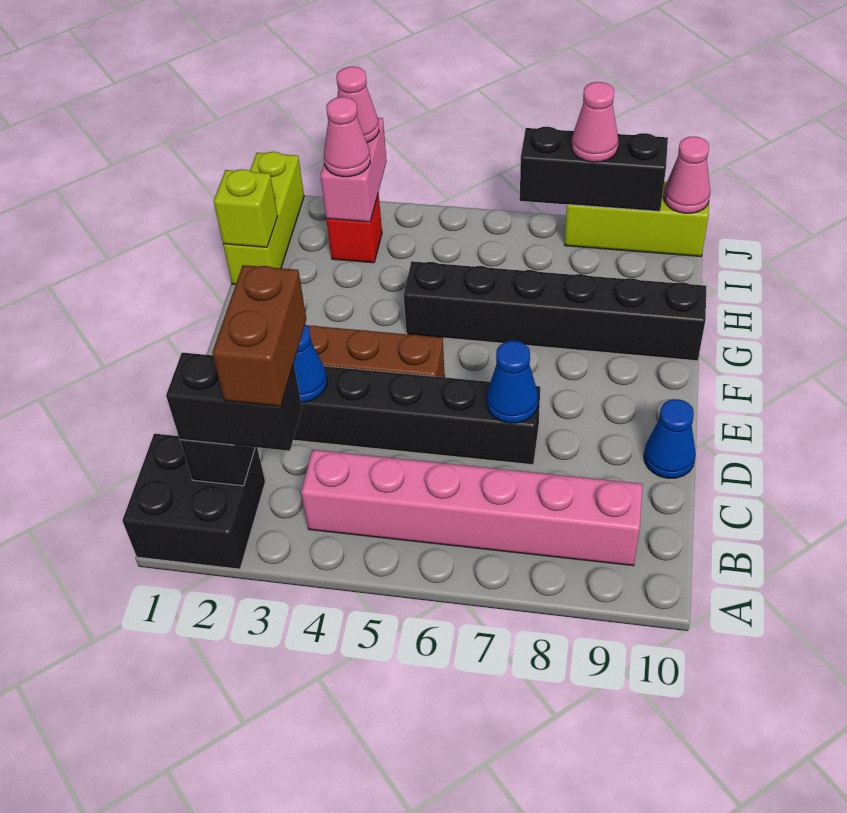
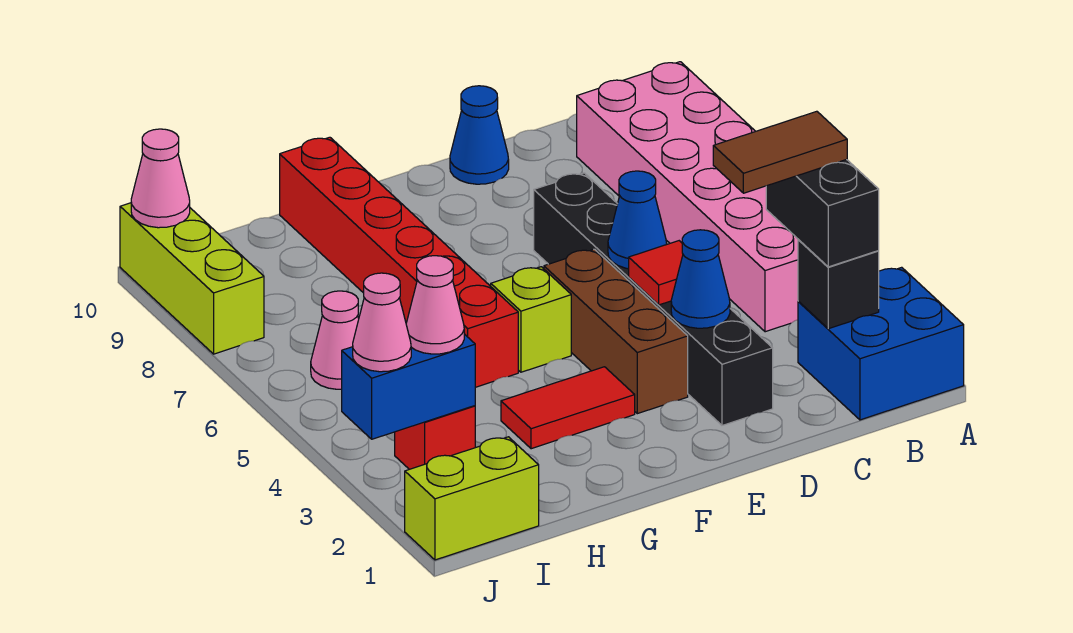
black brick A1:B2 level 1 -> blue brick A1:B2 level 1
brown brick B3:C3 level 4 -> brown tile B3:C3 level 4
pink brick B4:B9 level 1 -> pink brick A4:B9 level 1
none -> red tile D4 level 2
blue cone D7 level 2 -> blue cone D5 level 2
none -> red tile F3:G3 level 1
black brick G5:G10 level 1 -> red brick G5:G10 level 1
lime brick H1:J1 level 1 -> lime brick I1:J1 level 1
lime brick H1 level 2 -> lime brick F5 level 1
pink brick I3:J3 level 2 -> blue brick I3:J3 level 2
black brick J7:J9 level 2 -> none
pink cone J8 level 3 -> pink cone I6 level 1

